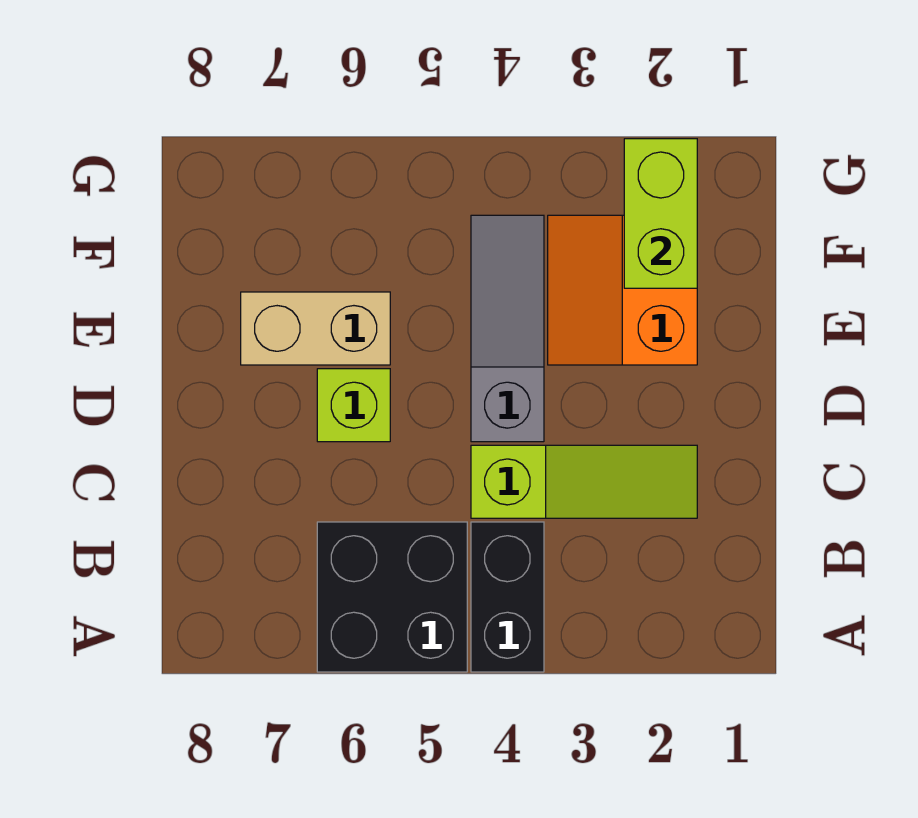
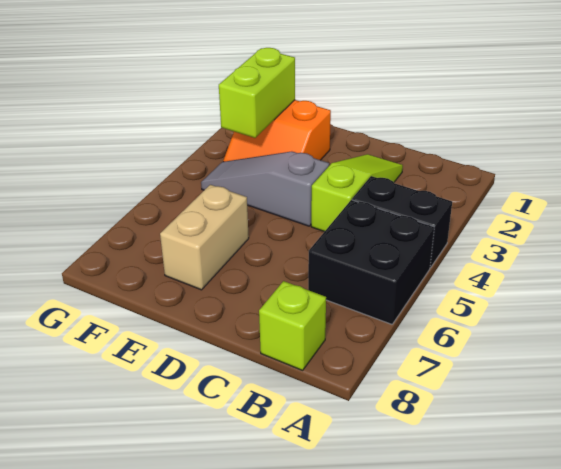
lime brick D6 level 1 -> lime brick B8 level 1
lime brick F2:G2 level 2 -> lime brick F2:F3 level 2

